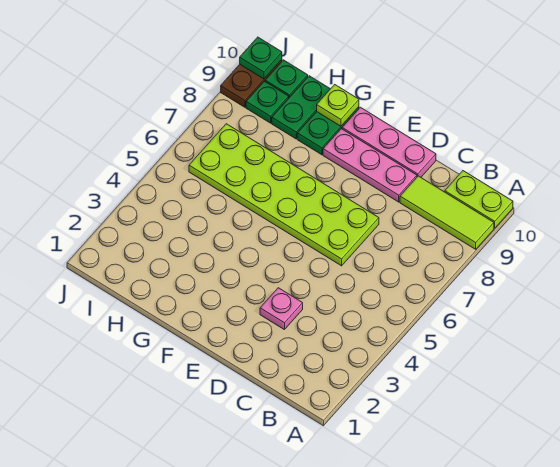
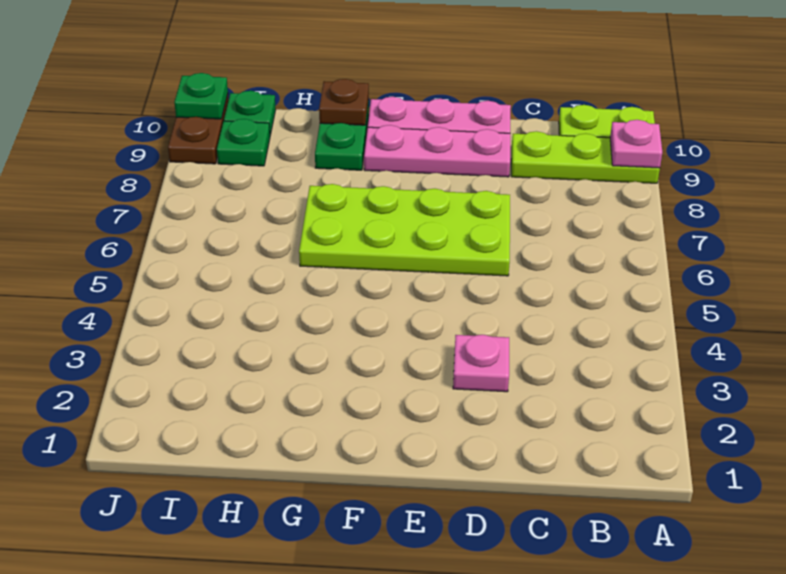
lime tile A9:C9 level 1 -> lime plate A9:C9 level 1
none -> pink plate A9 level 2
lime plate D6:I7 level 1 -> lime plate D6:G7 level 1
lime plate G10 level 2 -> brown plate G10 level 2
green plate H9:H10 level 1 -> none

